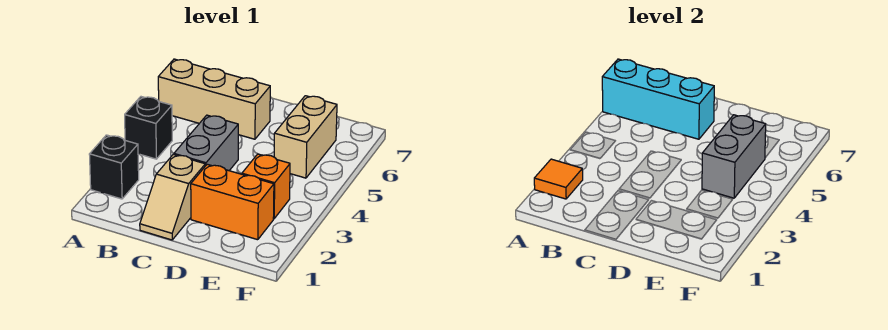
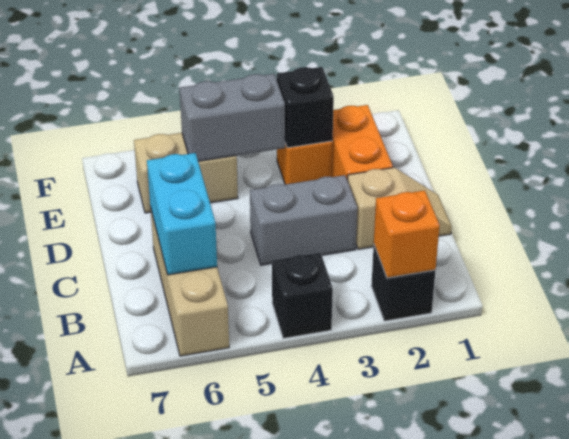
orange tile A2 level 2 -> orange brick A2 level 2
cyan brick A6:C6 level 2 -> cyan brick B6:C6 level 2
none -> black brick E3 level 2

